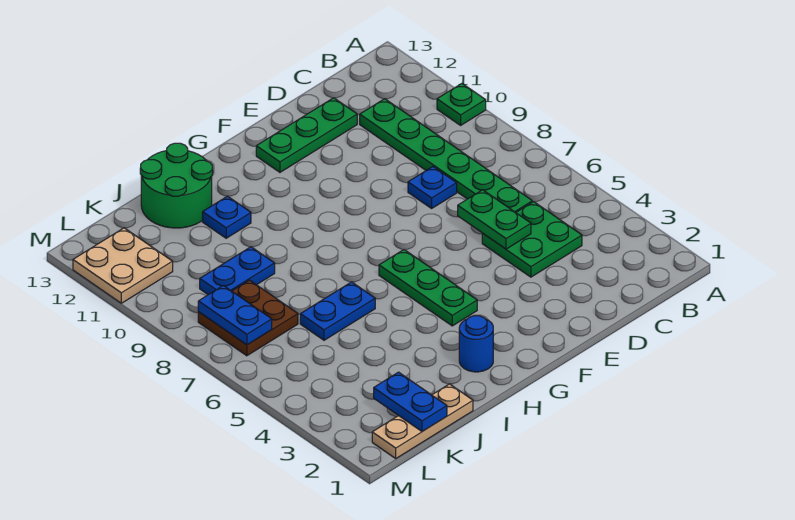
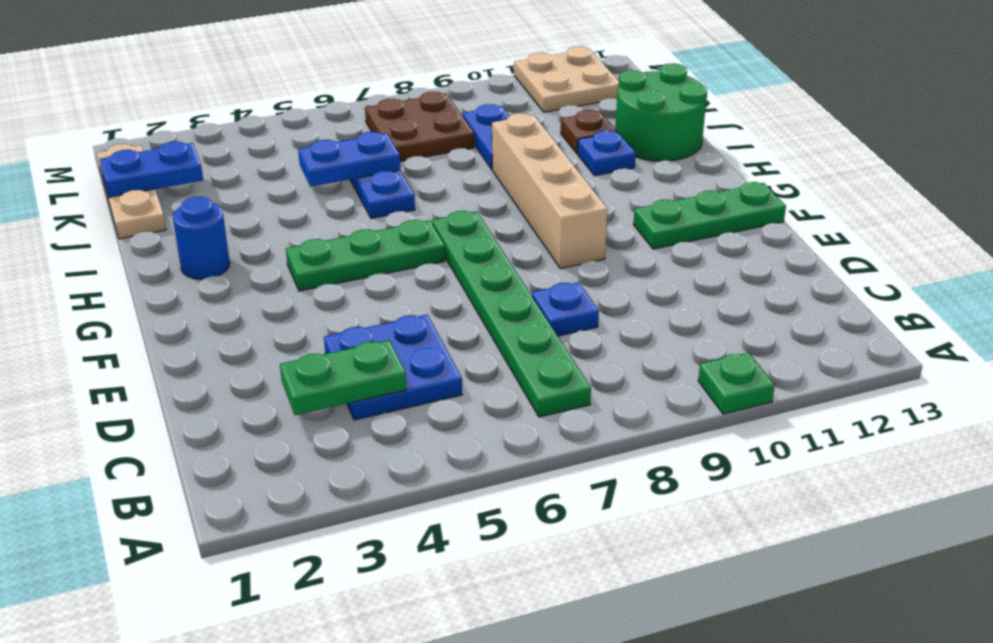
green plate C4:D5 level 1 -> blue plate C4:D5 level 1
green plate C6:C11 level 1 -> green plate B7:G7 level 1
green plate D5:D6 level 2 -> green plate C3:C4 level 2
green plate D12:F12 level 1 -> green plate F11:F13 level 1
none -> tan brick F9:I9 level 1
none -> brown plate J11 level 1
blue plate L7:L8 level 2 -> blue plate J5:J6 level 2

